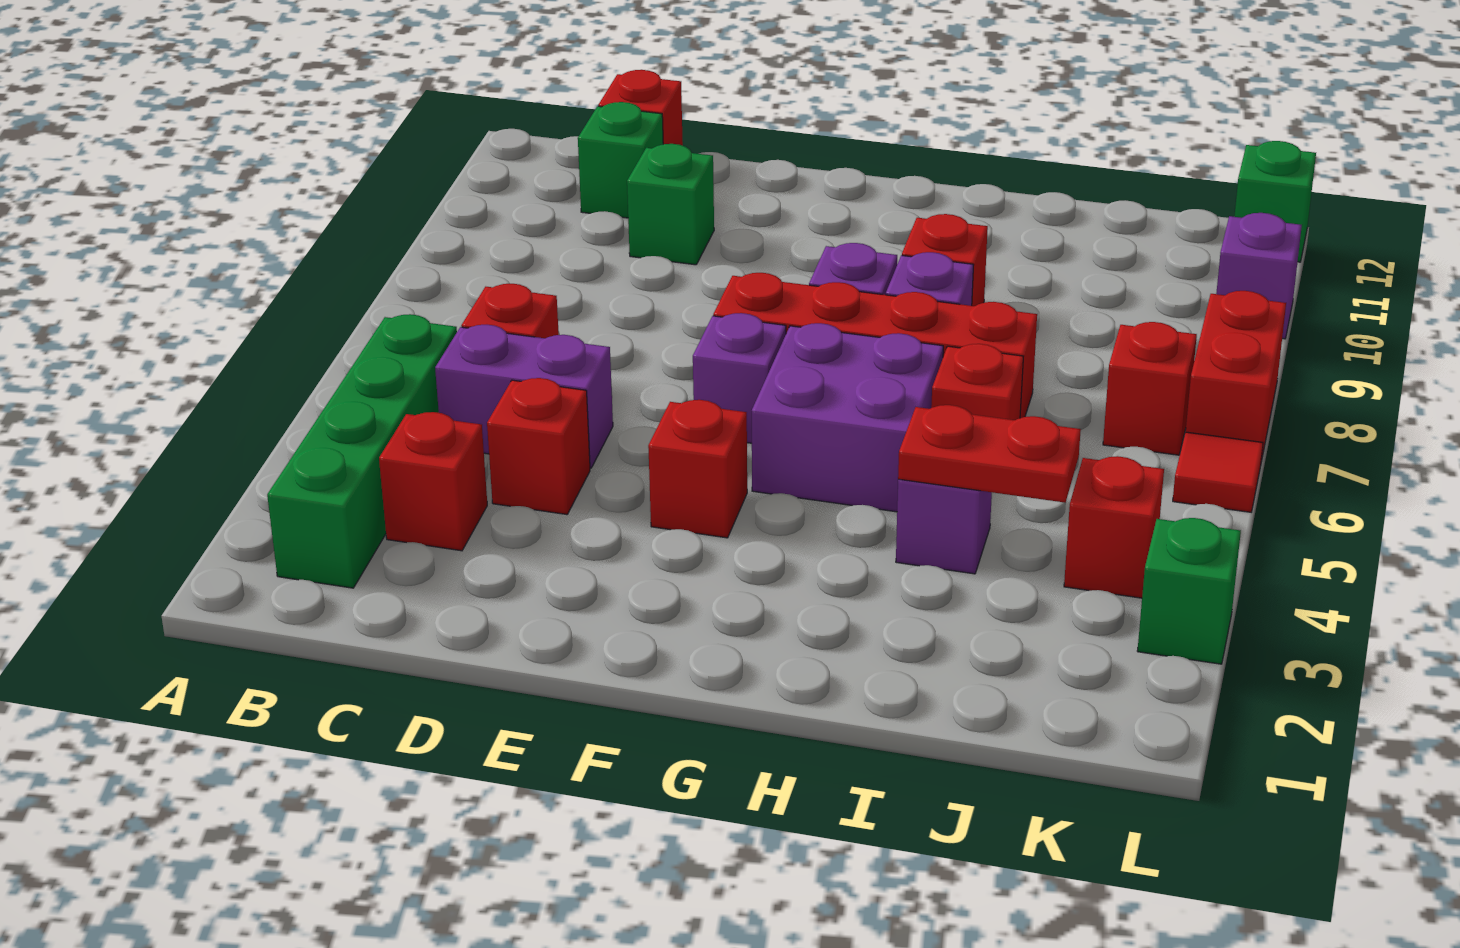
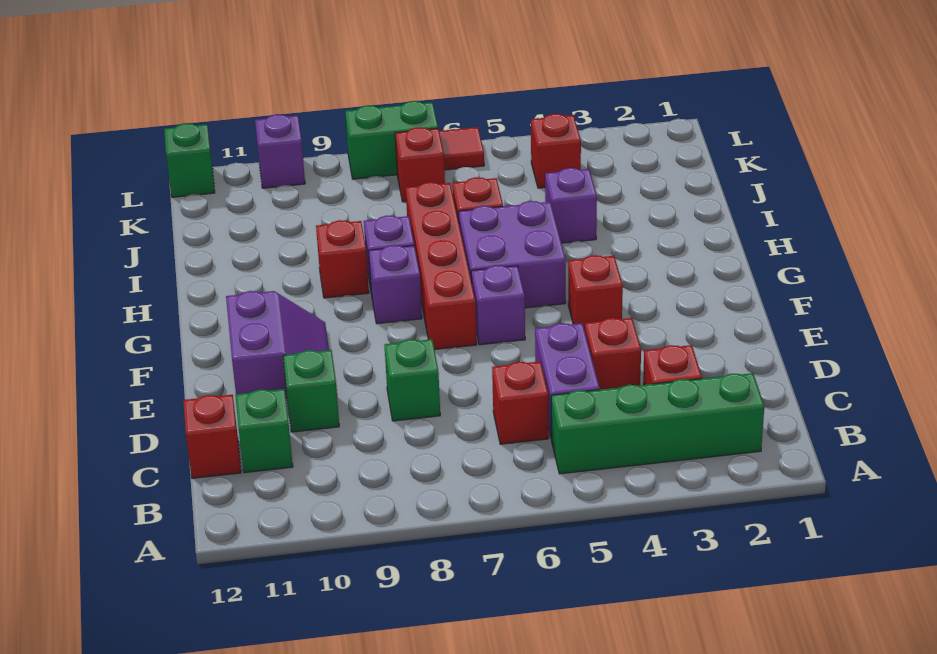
none -> purple slope E10:F11 level 1 top 11
red plate I4:J4 level 2 -> none
green brick L3 level 1 -> green brick D8 level 1
red brick L7:L8 level 1 -> green brick L7:L8 level 1

